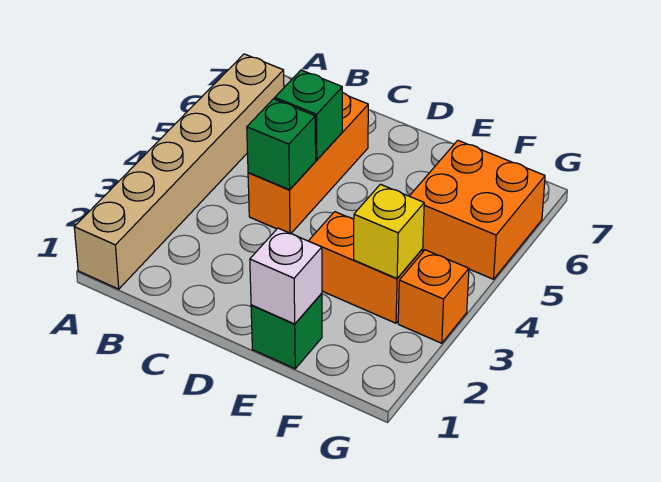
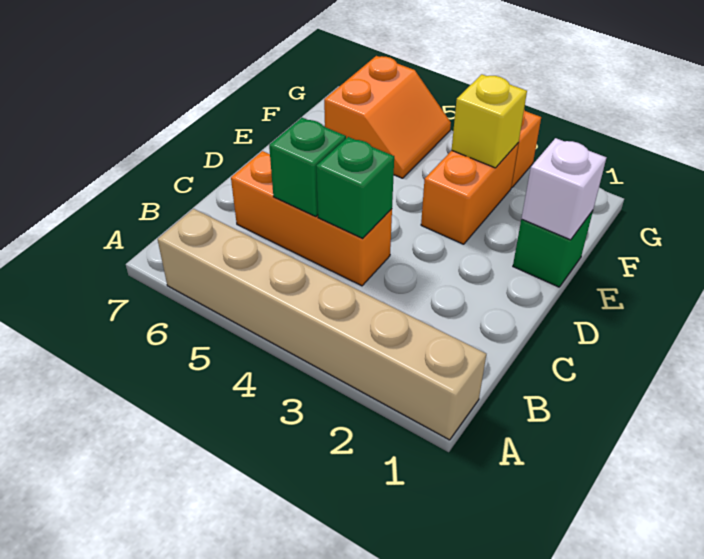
orange brick F5:G6 level 1 -> orange slope F5:G6 level 1 top 6

